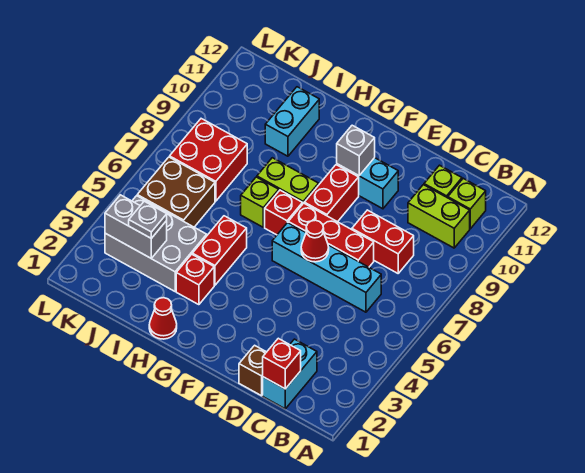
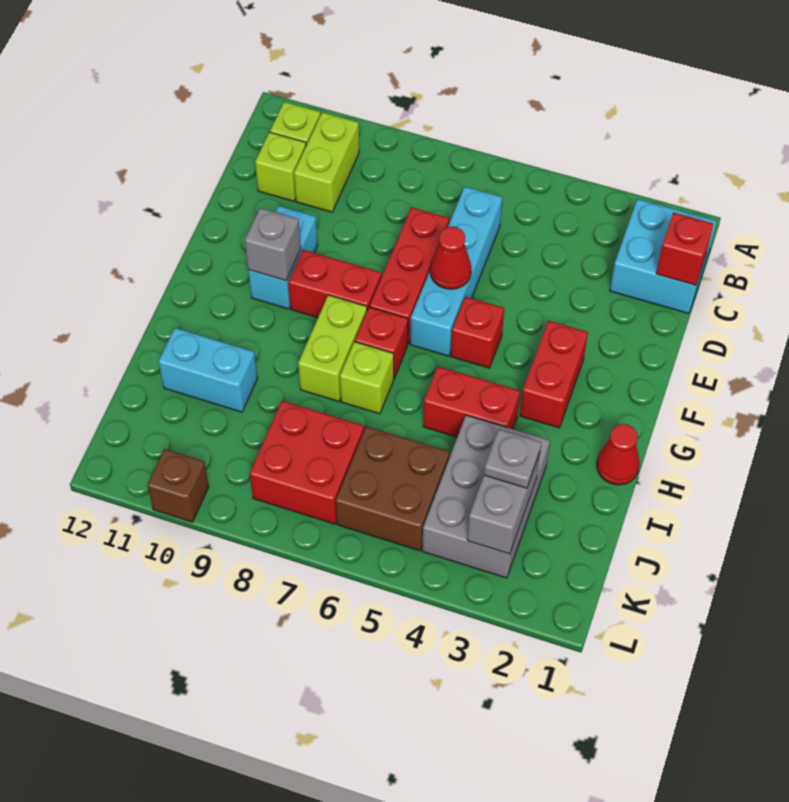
cyan brick C1:C2 level 1 -> cyan brick B1:C2 level 1
red brick C8:D8 level 1 -> red brick F3:G3 level 1
brown brick D1 level 1 -> brown brick L10 level 1
red brick H3 level 1 -> red brick F5 level 1

